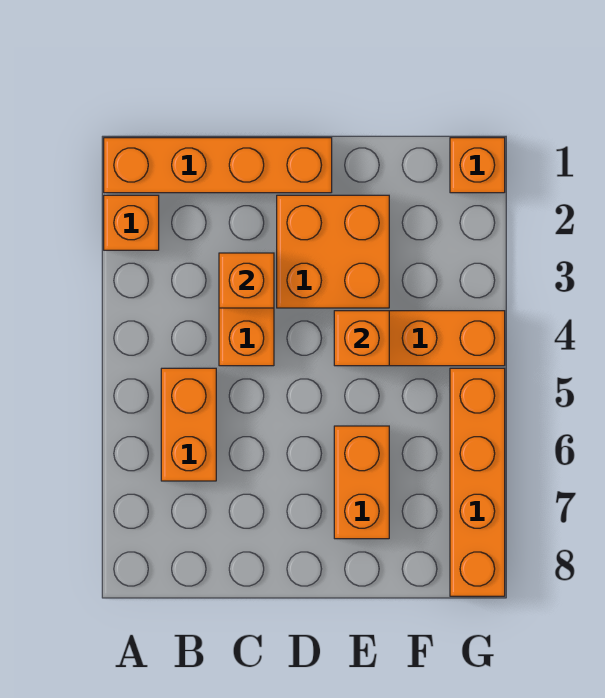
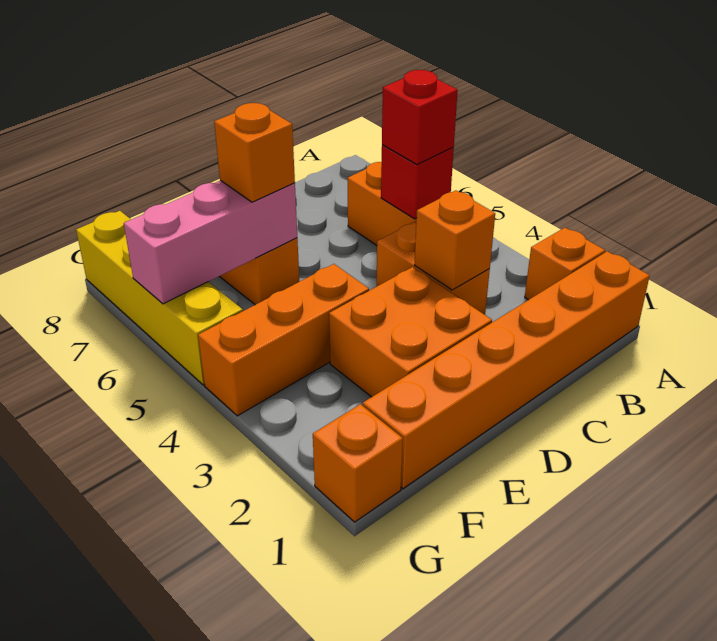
orange brick A1:D1 level 1 -> orange brick A1:F1 level 1
none -> red brick B5 level 2
none -> red brick B5 level 3
orange brick E4 level 2 -> orange brick E6 level 3
none -> pink brick E6:G6 level 2
orange brick G5:G8 level 1 -> yellow brick G5:G8 level 1

